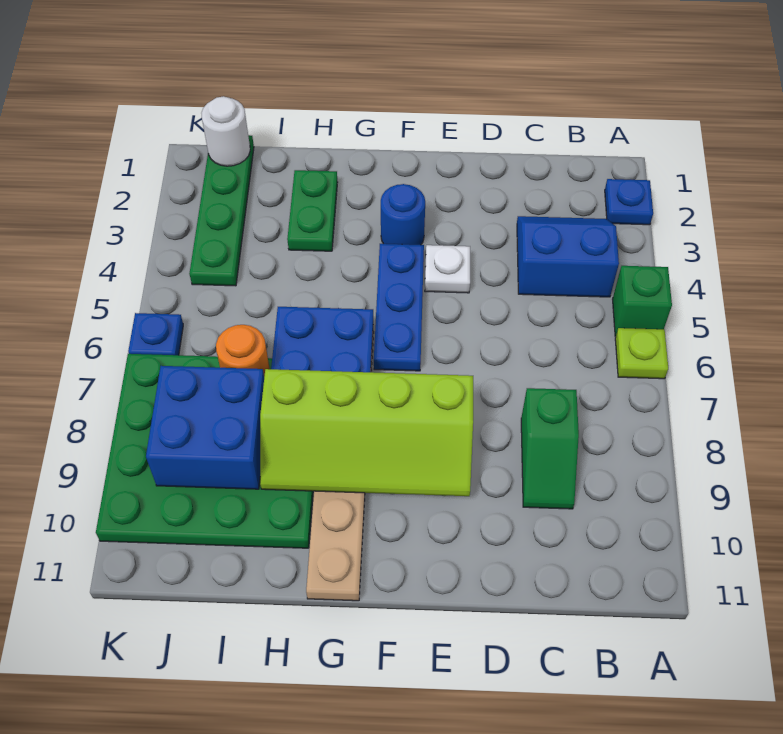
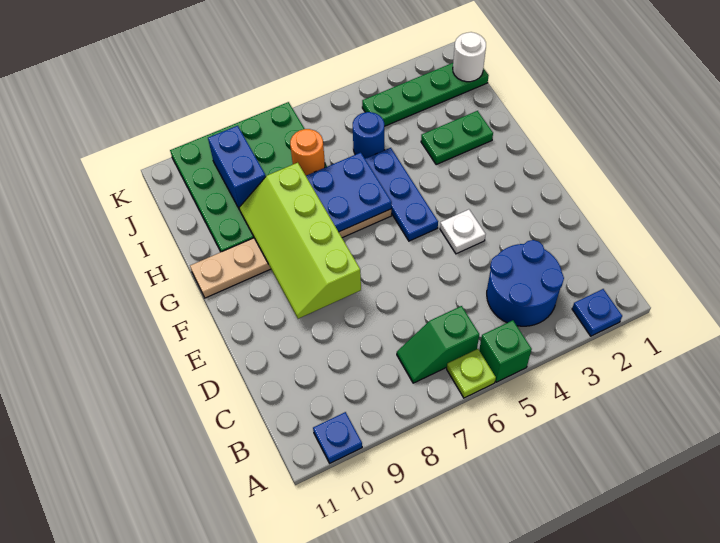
blue slope B3:C4 level 1 top 4 -> blue round brick B3:C4 level 1
green slope C8:C9 level 1 top 8 -> green slope B6:B7 level 1 top 6
blue round brick F3 level 1 -> blue round brick I5 level 1
blue plate F4:F6 level 1 -> blue plate F5:H5 level 1
blue brick I8:J9 level 2 -> blue brick I9:J9 level 2
blue plate K6 level 1 -> blue plate A10 level 1

